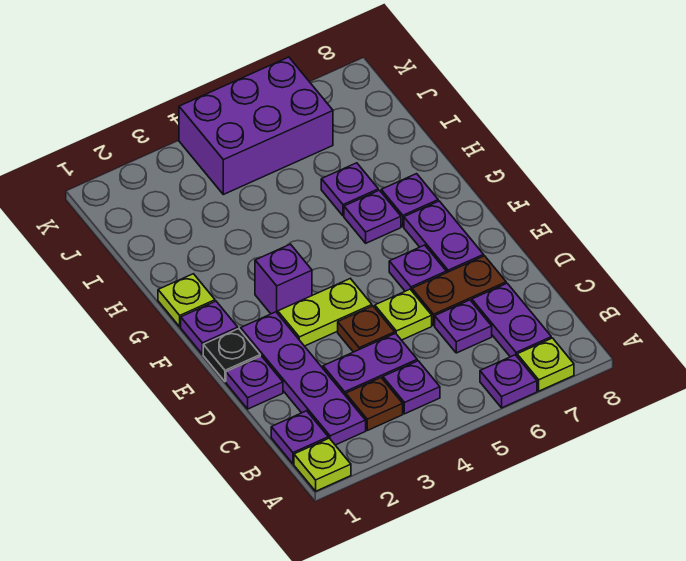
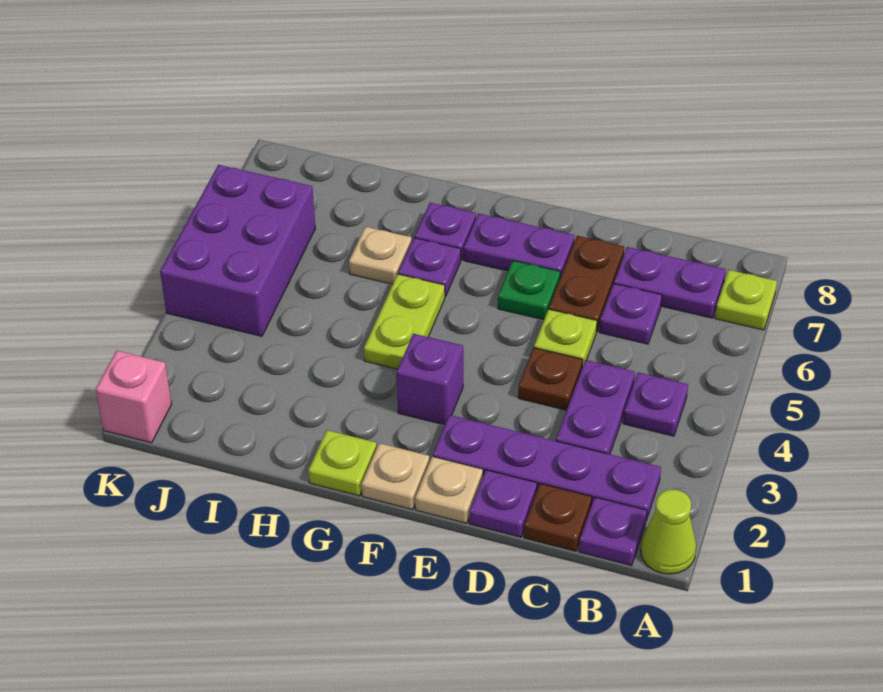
lime plate A1 level 1 -> lime cone A1 level 1
purple plate A6 level 1 -> none
brown plate B3 level 1 -> brown plate C1 level 1
black plate E1 level 1 -> tan plate E1 level 1
lime plate E3:E4 level 1 -> lime plate G4:G5 level 1
purple plate E6 level 1 -> green plate E6 level 1
purple plate F1 level 1 -> tan plate F1 level 1
purple plate H6 level 1 -> tan plate H6 level 1
none -> pink brick K1 level 1

